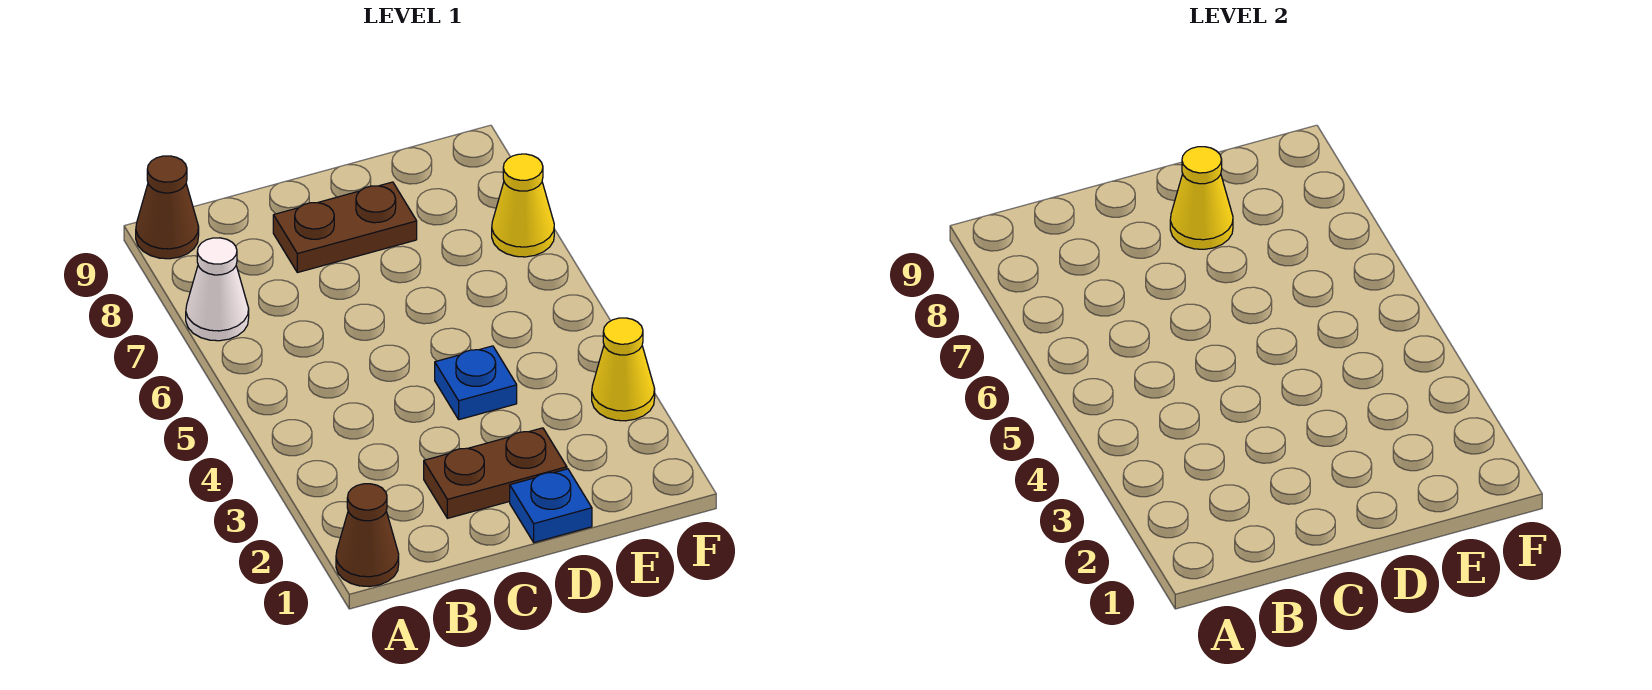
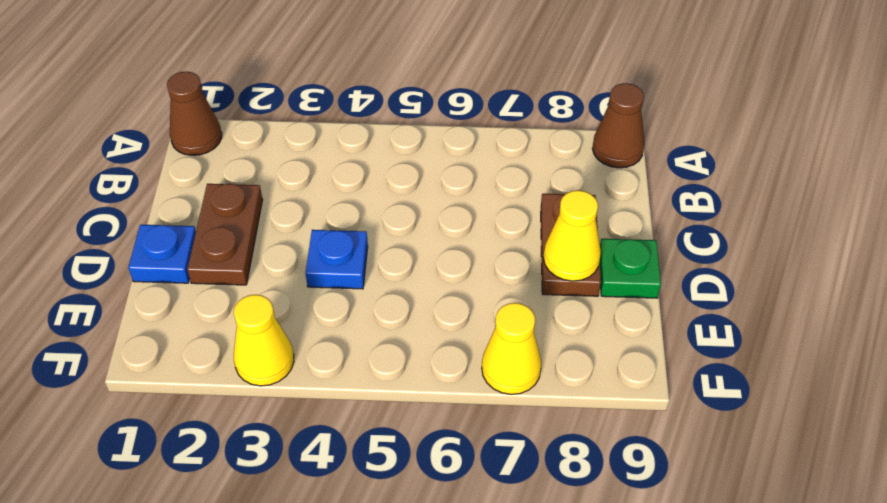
white cone A7 level 1 -> none
none -> green plate D9 level 1

